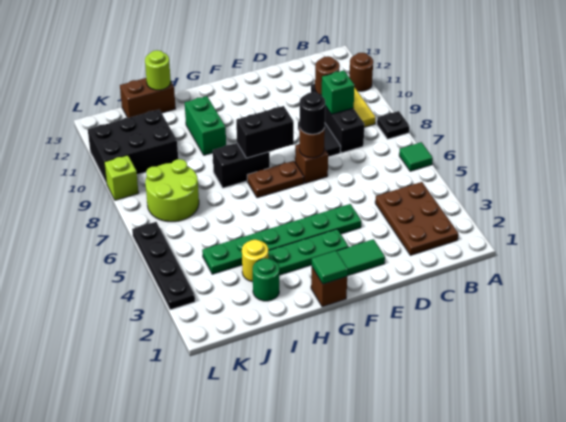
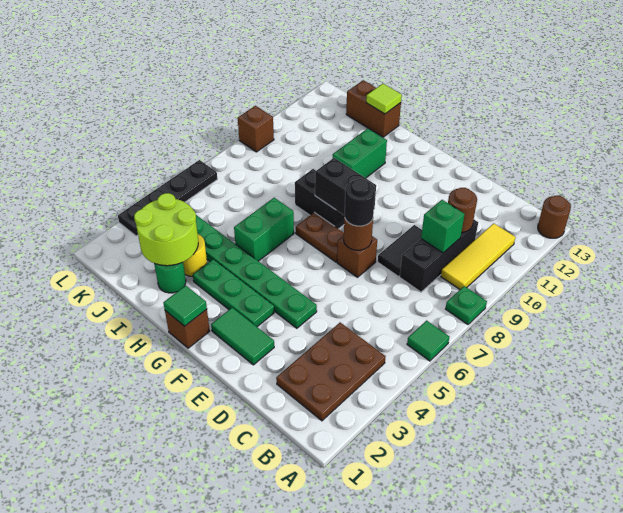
black plate A8 level 1 -> green plate A8 level 1
brown round brick A11 level 1 -> brown round brick A13 level 1
none -> green brick H5:H6 level 1
lime round brick I13 level 2 -> lime tile I13 level 2
lime round brick J7:K8 level 1 -> lime round brick I2:J3 level 2
black brick J10:L11 level 1 -> none
lime brick L9 level 1 -> brown brick L9 level 1

